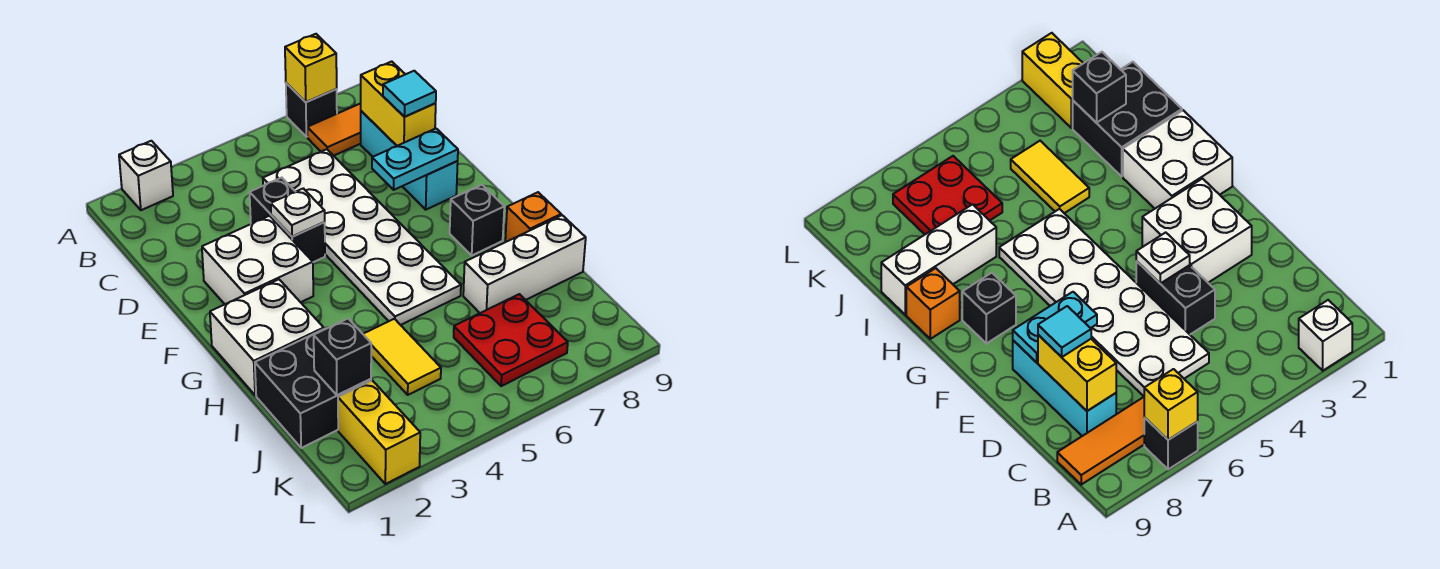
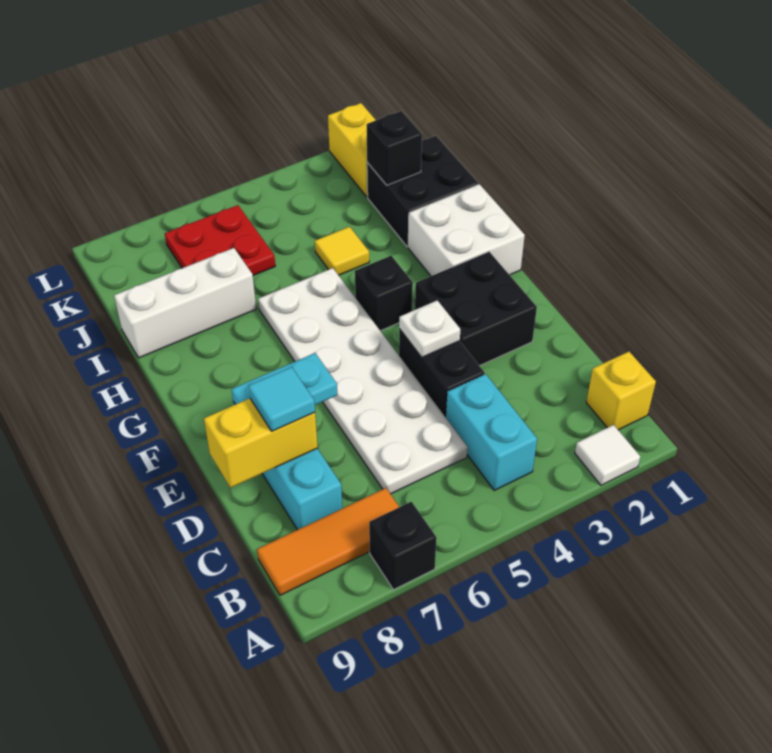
white brick A2 level 1 -> white tile A2 level 1
yellow brick A7 level 2 -> yellow brick B1 level 1
none -> cyan brick B4:C4 level 1
yellow brick C8:D8 level 2 -> yellow brick D8:D9 level 2
white brick E2:F3 level 1 -> black brick E2:F3 level 1
black brick G8 level 1 -> black brick G4 level 1
orange brick H9 level 1 -> none
yellow tile I4:J4 level 1 -> yellow tile I4 level 1

